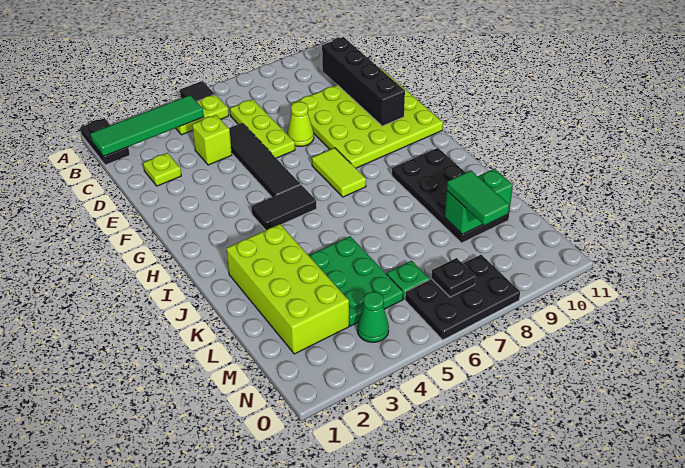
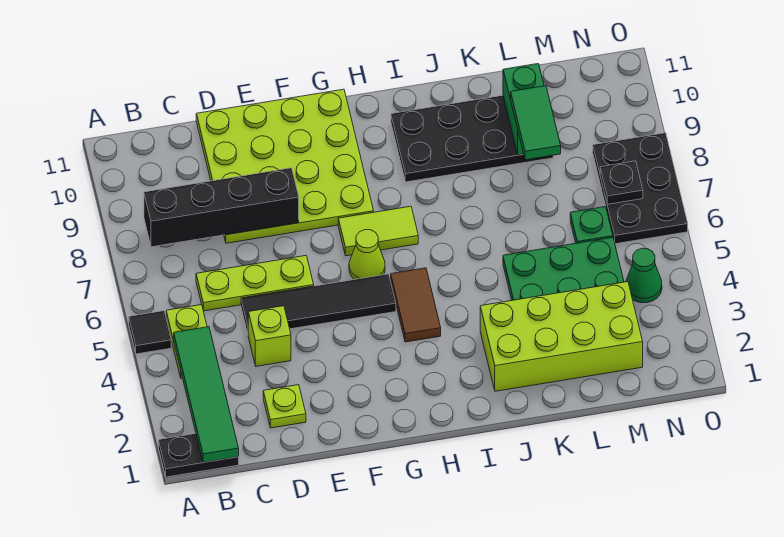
black brick C10:F10 level 2 -> black brick B8:E8 level 2
lime cone E7 level 1 -> lime cone G6 level 1
black tile H4:H5 level 1 -> brown tile H4:H5 level 1
green tile L9:M9 level 3 -> green tile L8:L9 level 3

